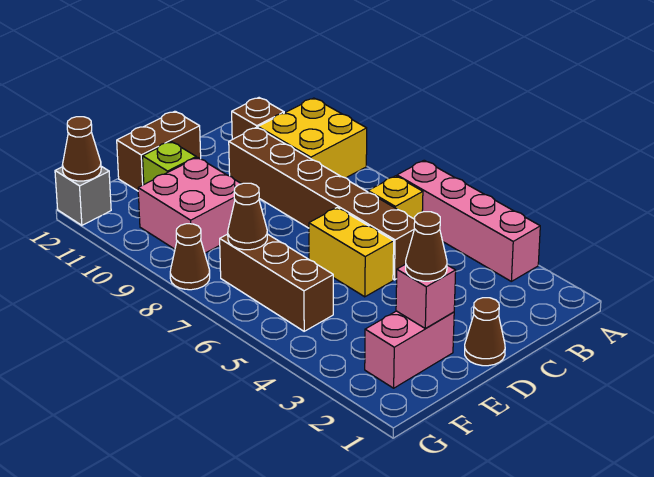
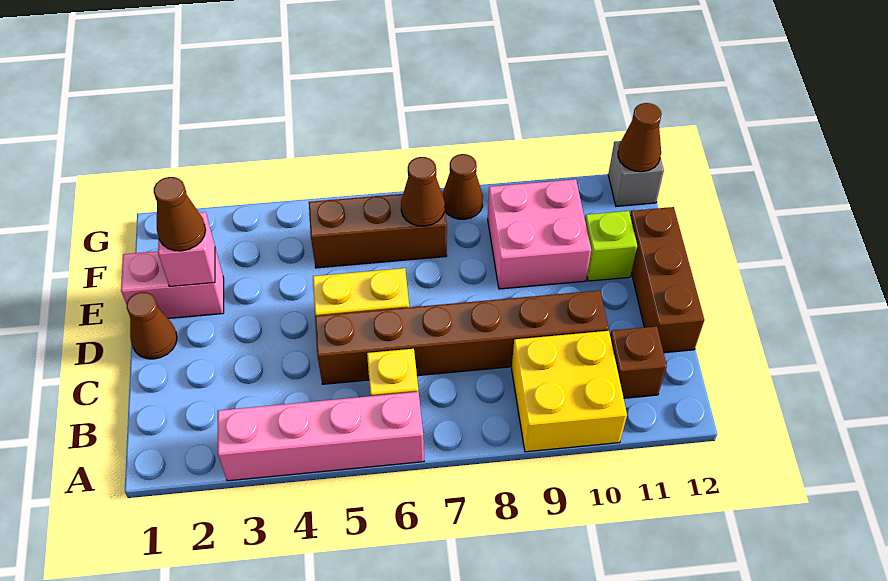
brown brick D12:E12 level 1 -> brown brick C12:E12 level 1
pink brick E2:F2 level 1 -> pink brick E1:E2 level 1

